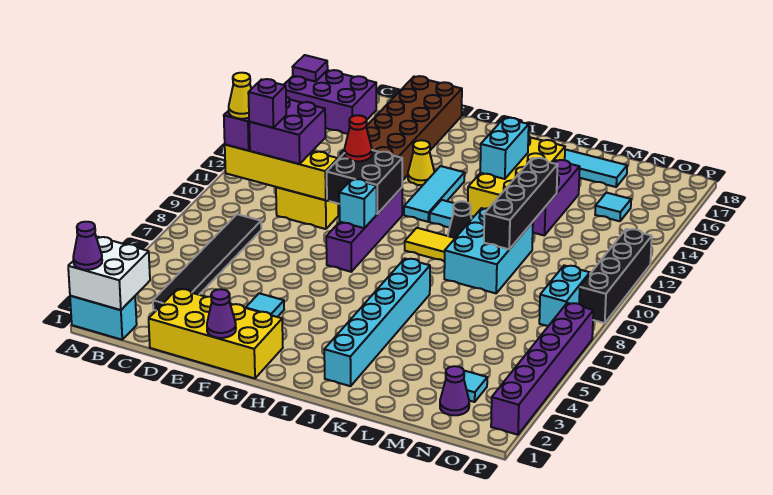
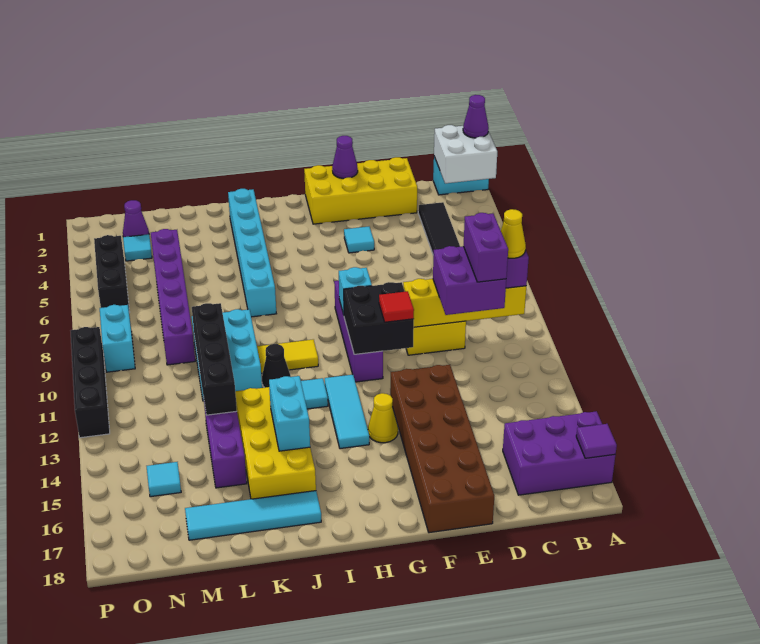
purple brick C10 level 4 -> purple brick C10:C11 level 4
red cone F11 level 3 -> red tile F11 level 3
none -> black brick O4:O6 level 1
purple brick P2:P7 level 1 -> purple brick M4:M9 level 1

